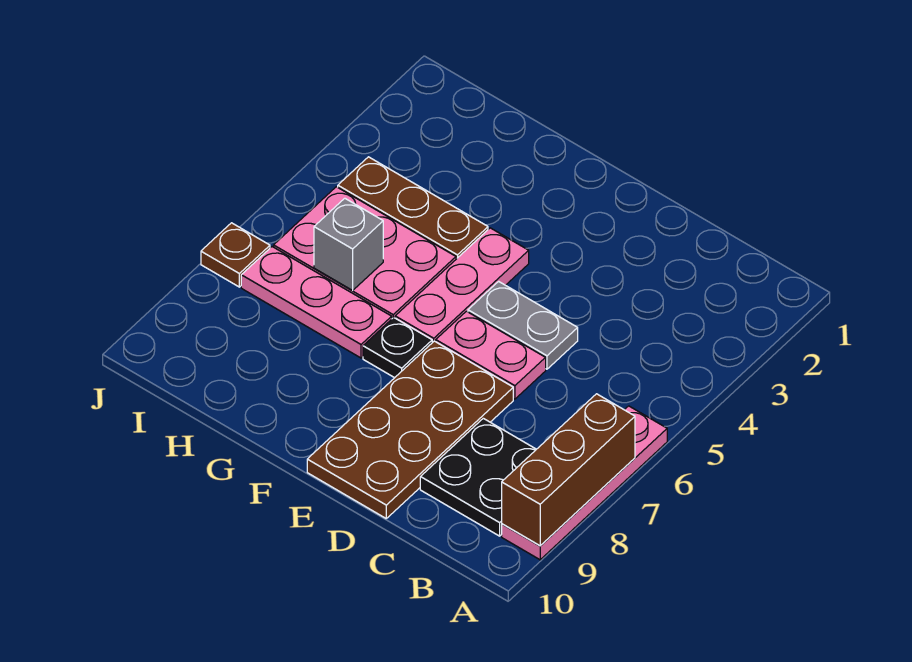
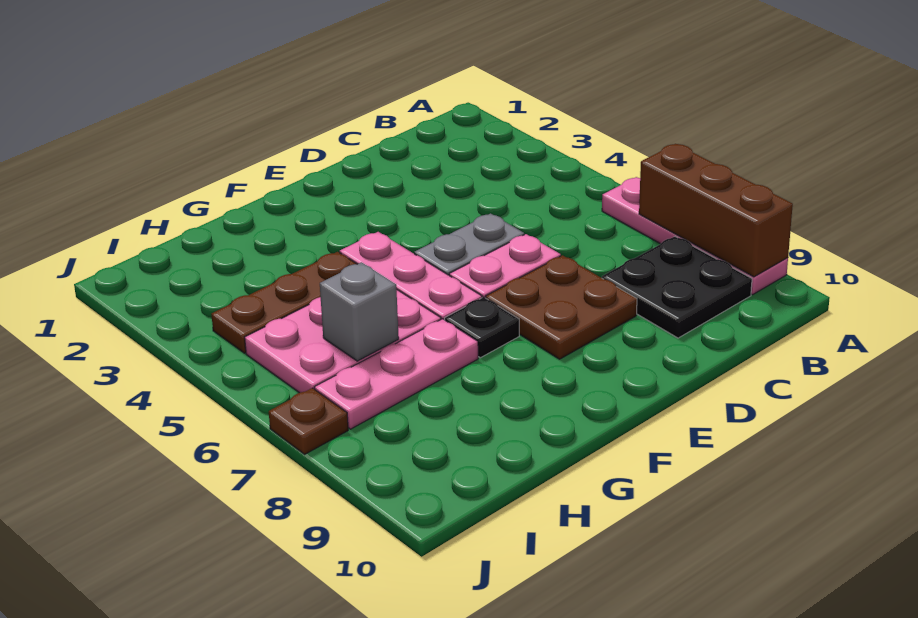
brown plate D7:E10 level 1 -> brown plate D7:E8 level 1

